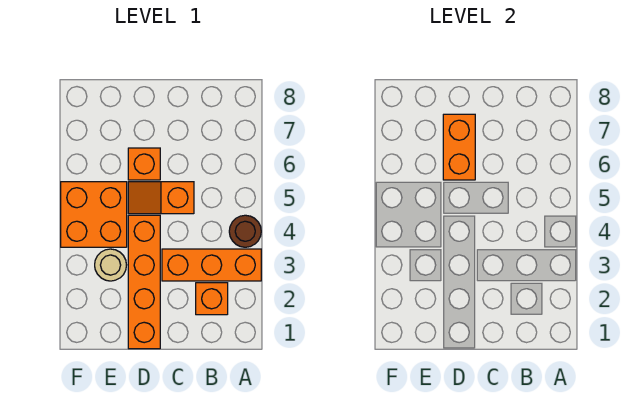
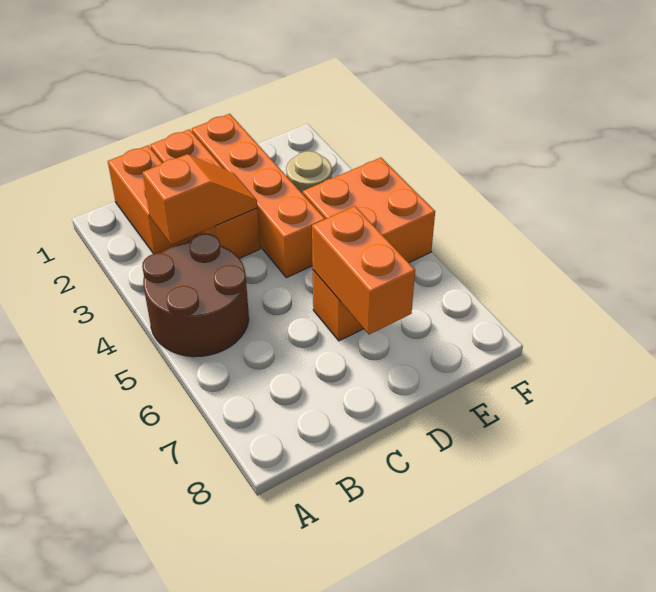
orange brick A3:C3 level 1 -> orange brick C1:C3 level 1
brown round brick A4 level 1 -> brown round brick A4:B5 level 1
orange brick B2 level 1 -> orange brick B1:B2 level 1
orange slope C5:D5 level 1 top C -> orange slope B3:C3 level 2 top B

